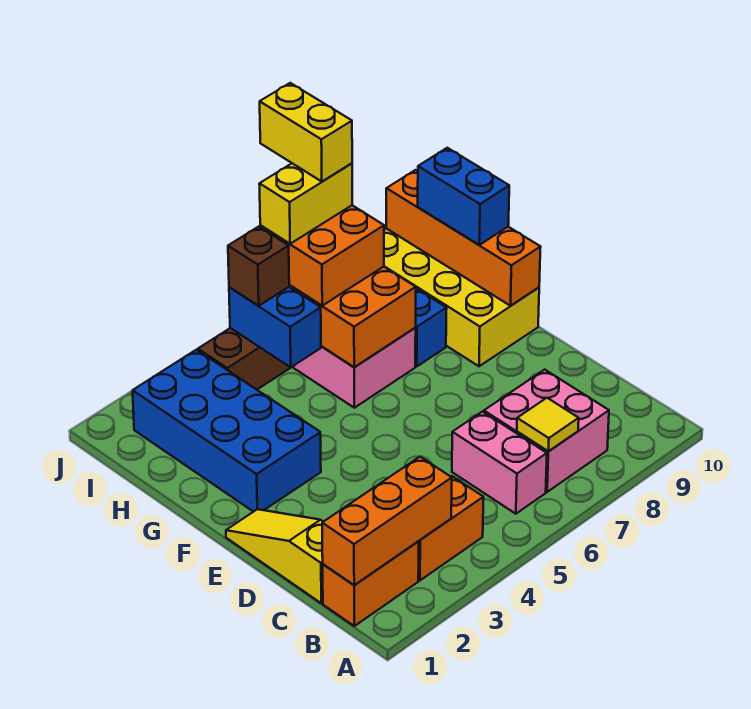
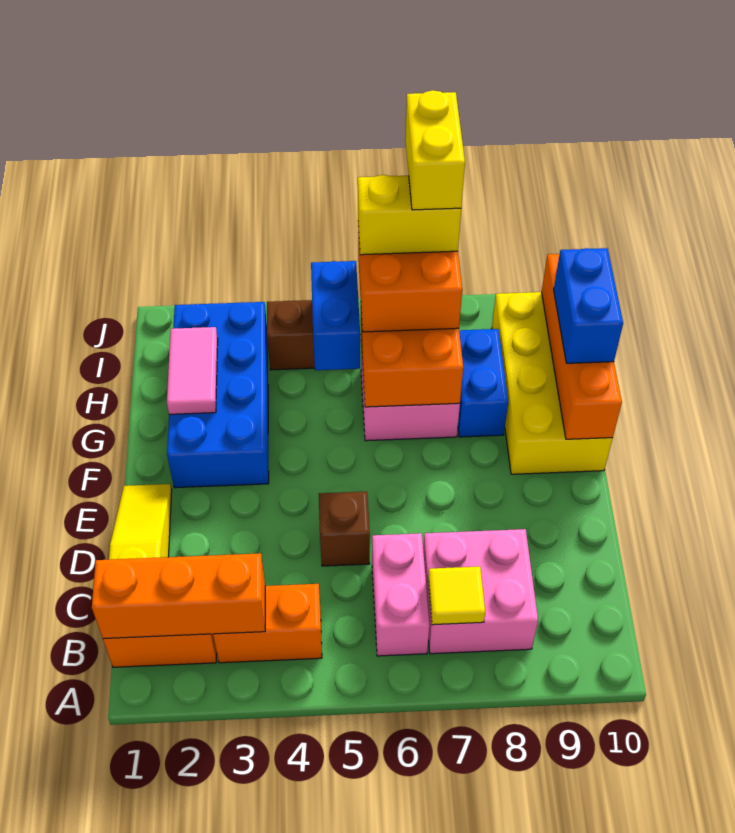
none -> pink tile G2:H2 level 2
brown brick I5 level 3 -> brown brick D5 level 1

